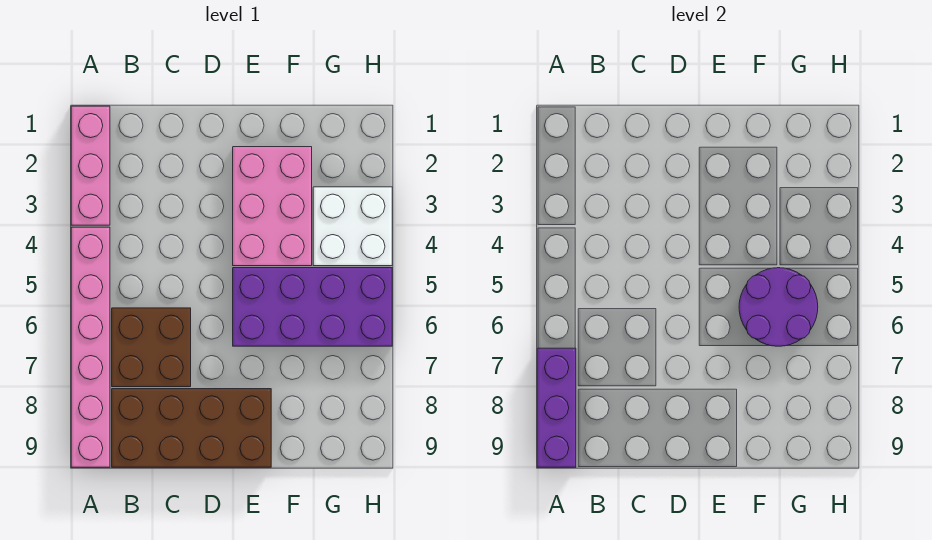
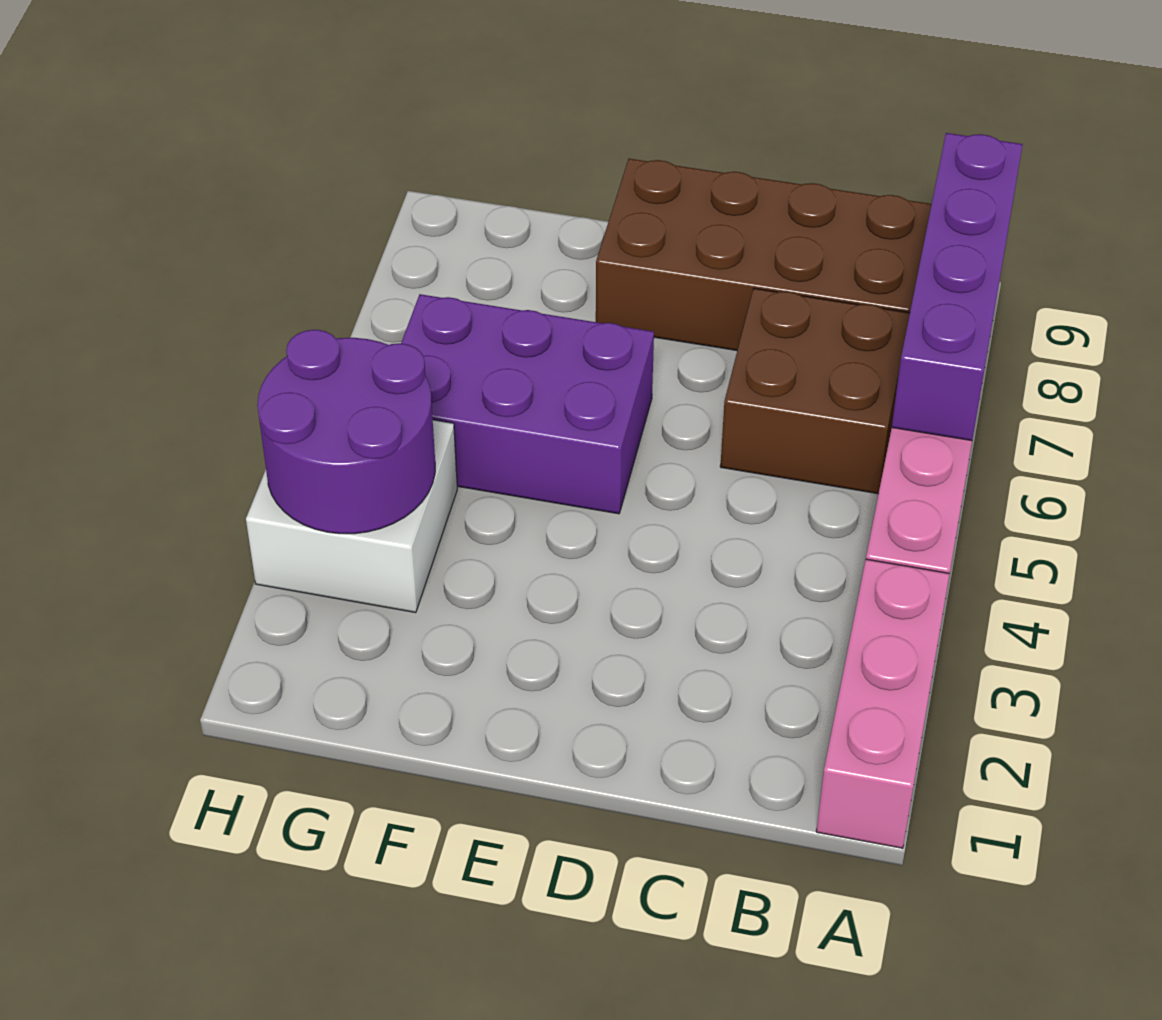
purple brick A7:A9 level 2 -> purple brick A6:A9 level 2
pink brick E2:F4 level 1 -> none
purple brick E5:H6 level 1 -> purple brick E5:G6 level 1
purple round brick F5:G6 level 2 -> purple round brick G3:H4 level 2

